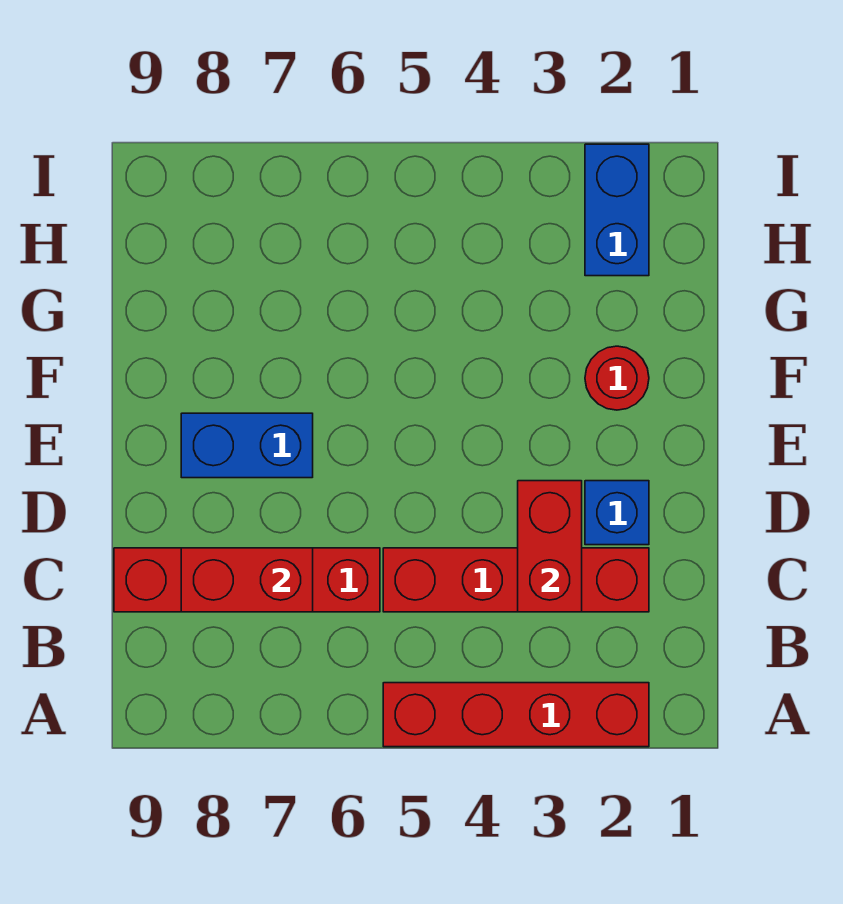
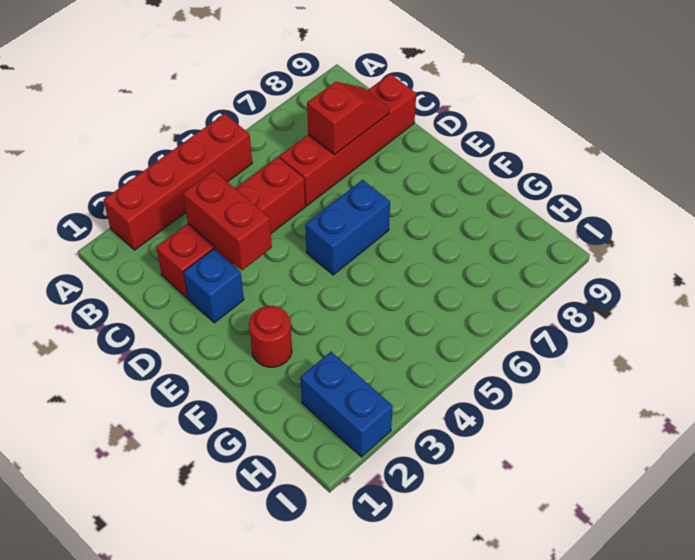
red brick C7:C8 level 2 -> red slope C7:C8 level 2 top 7
blue brick E7:E8 level 1 -> blue brick E5:E6 level 1

